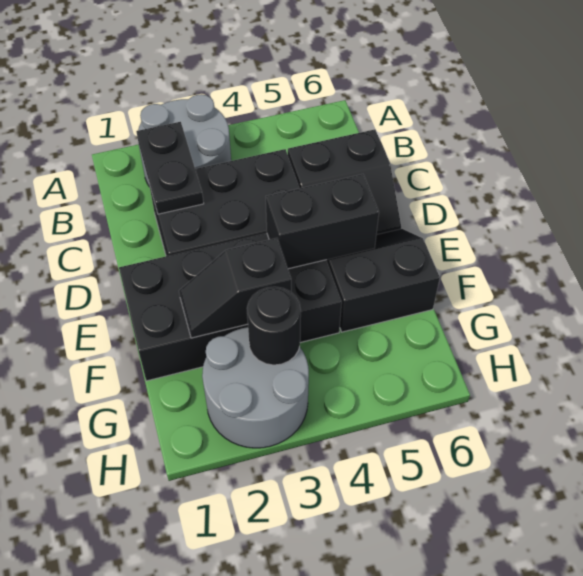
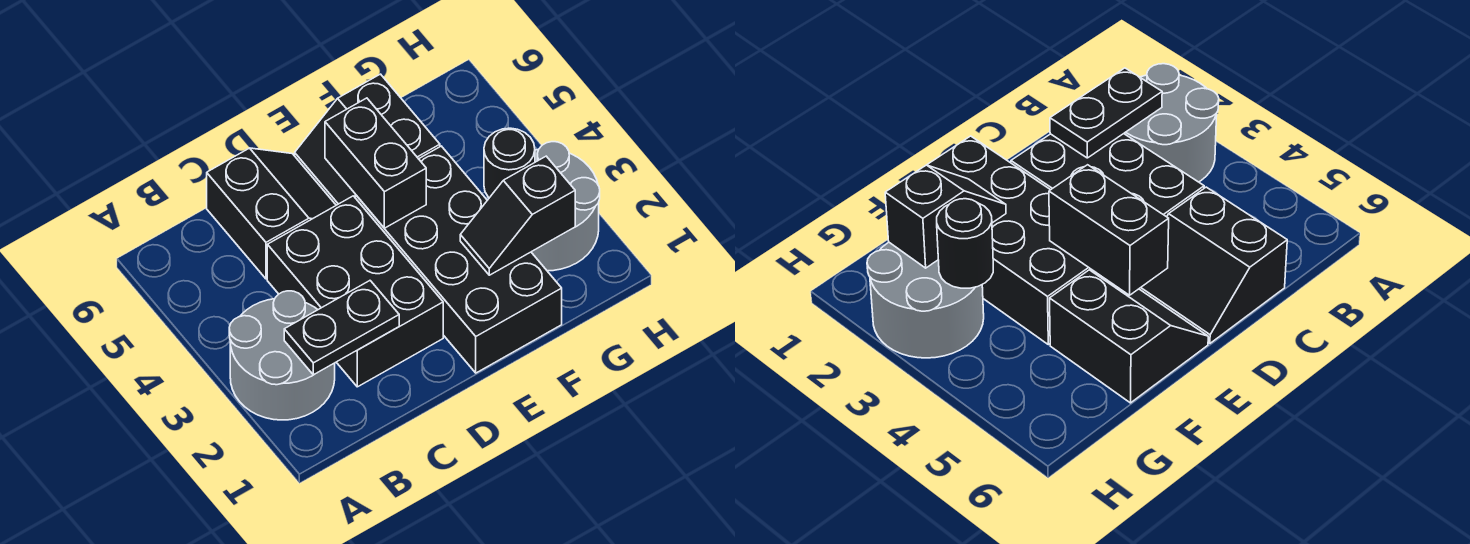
black slope F2:F3 level 2 top 3 -> black slope F2:G2 level 2 top G

